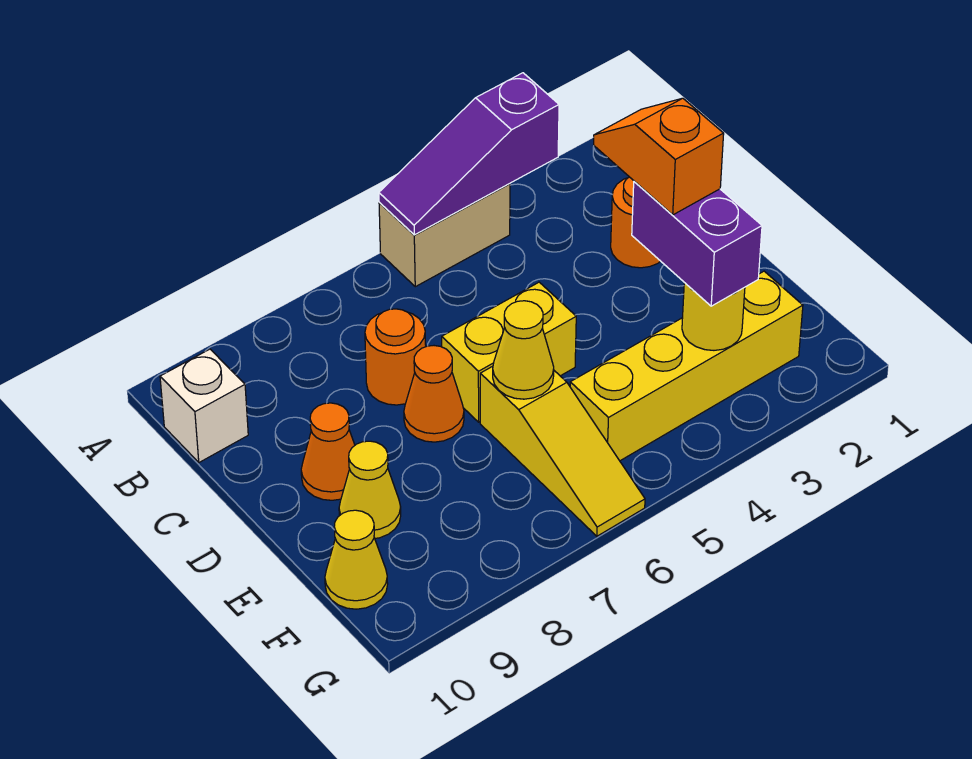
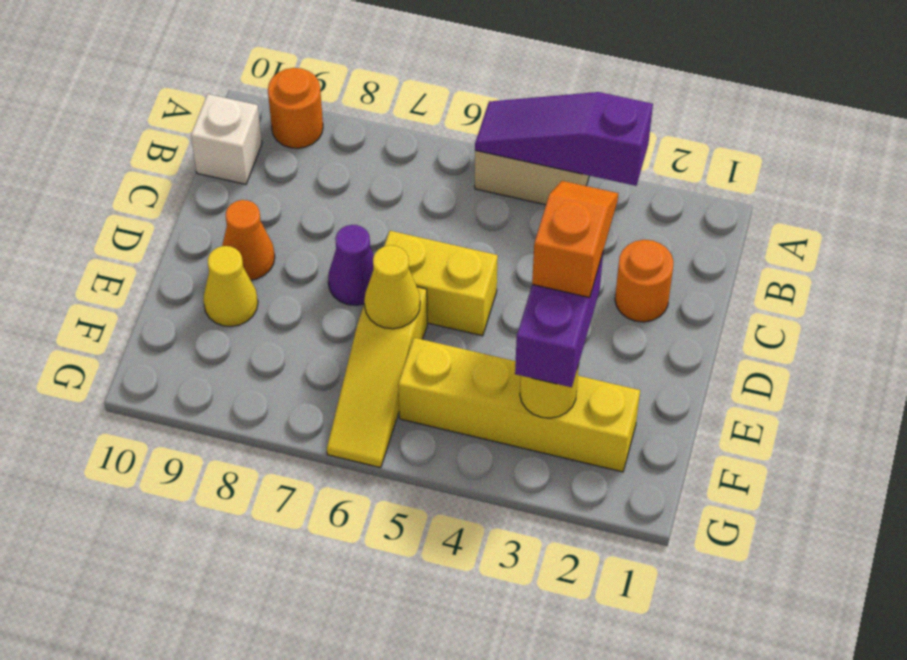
orange round brick C7 level 1 -> orange round brick A9 level 1
orange cone D7 level 1 -> purple cone D7 level 1
yellow cone F10 level 1 -> none

